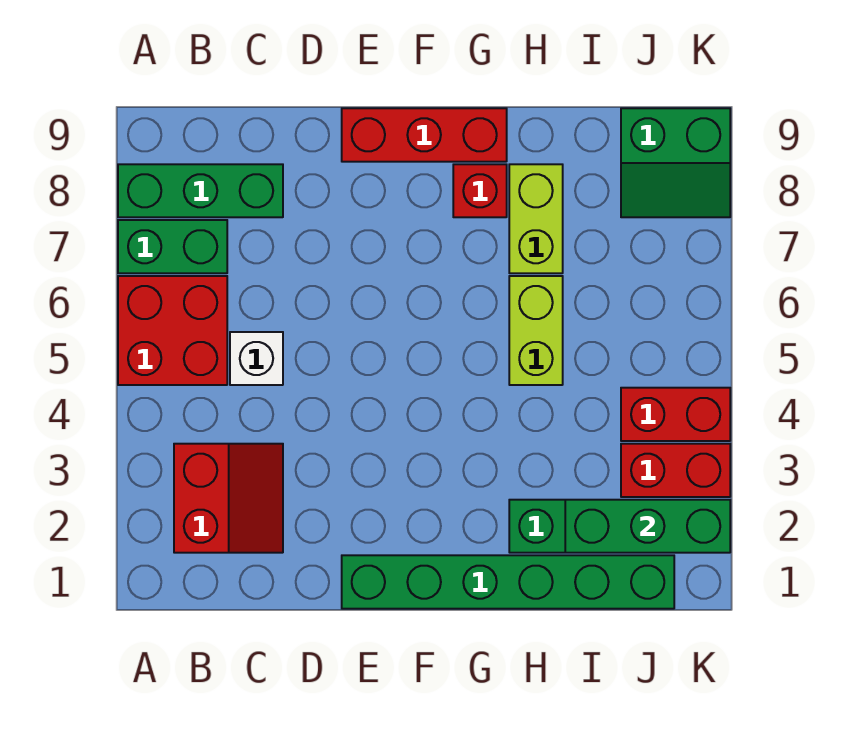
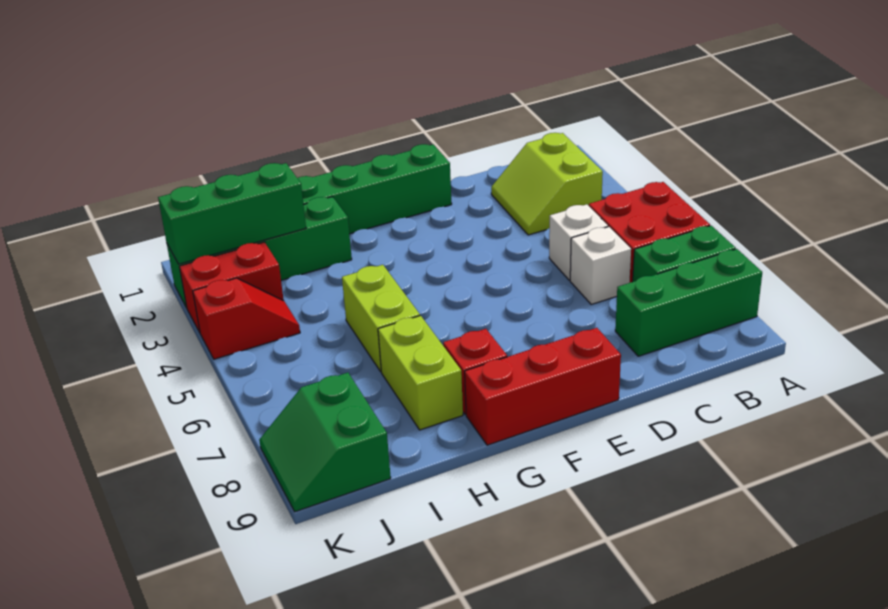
red slope B2:C3 level 1 top B -> lime slope B2:C3 level 1 top B
none -> white brick C6 level 1
red brick J4:K4 level 1 -> red slope J4:K4 level 1 top K
green slope J8:K9 level 1 top 9 -> green slope J8:K9 level 1 top J

